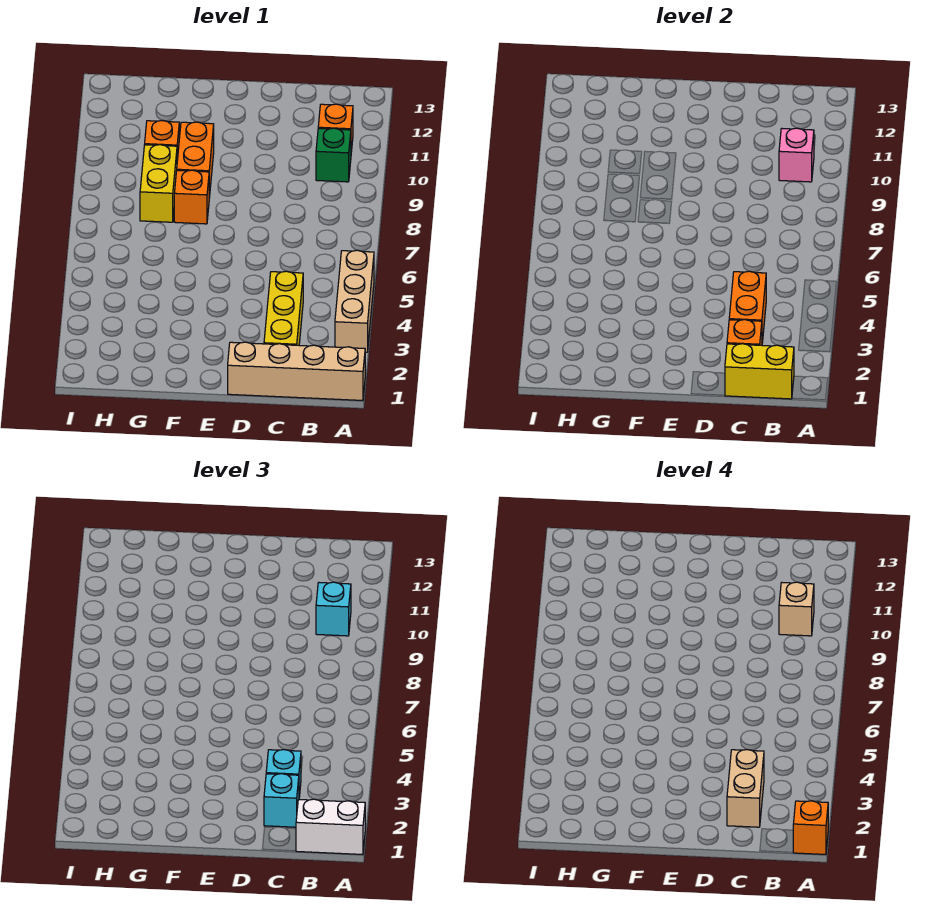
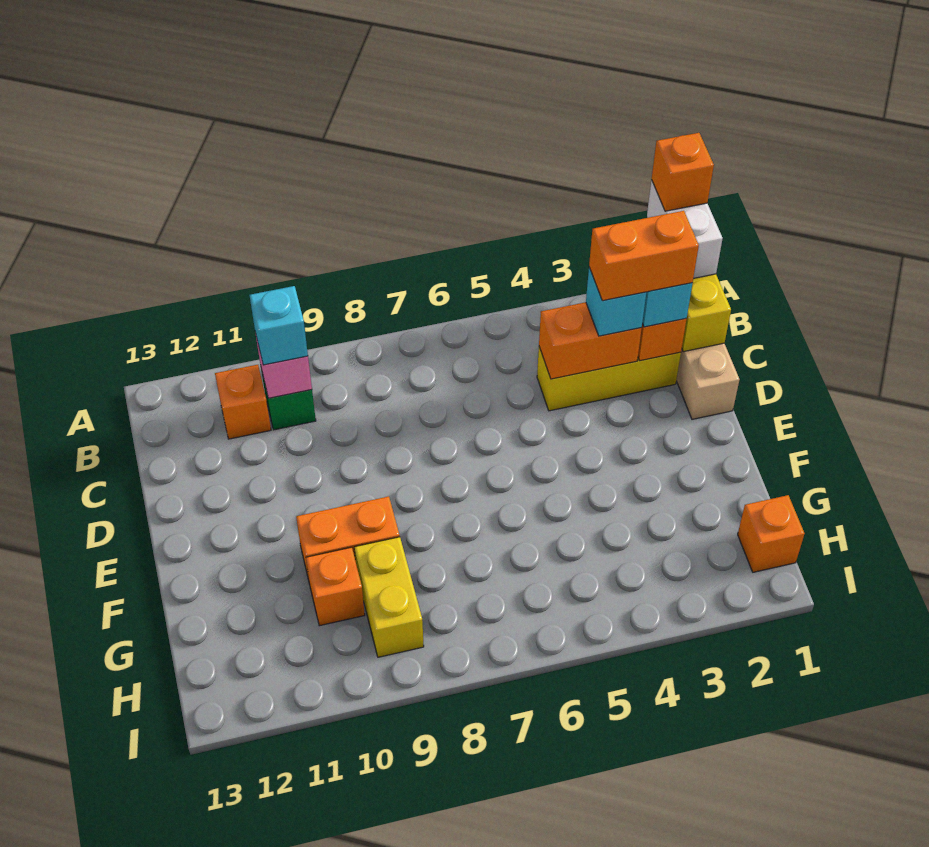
tan brick A3:A5 level 1 -> none
tan brick B10 level 4 -> none
tan brick C2:C3 level 4 -> orange brick C2:C3 level 4
orange brick F8 level 1 -> orange brick H1 level 1
yellow brick G8:G9 level 1 -> yellow brick G9:H9 level 1

